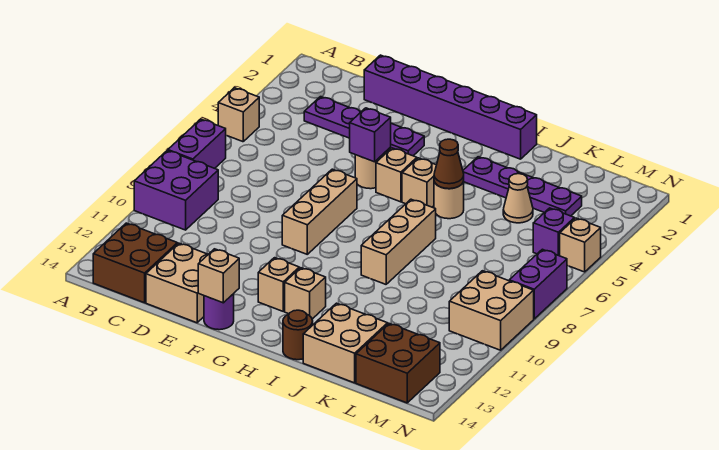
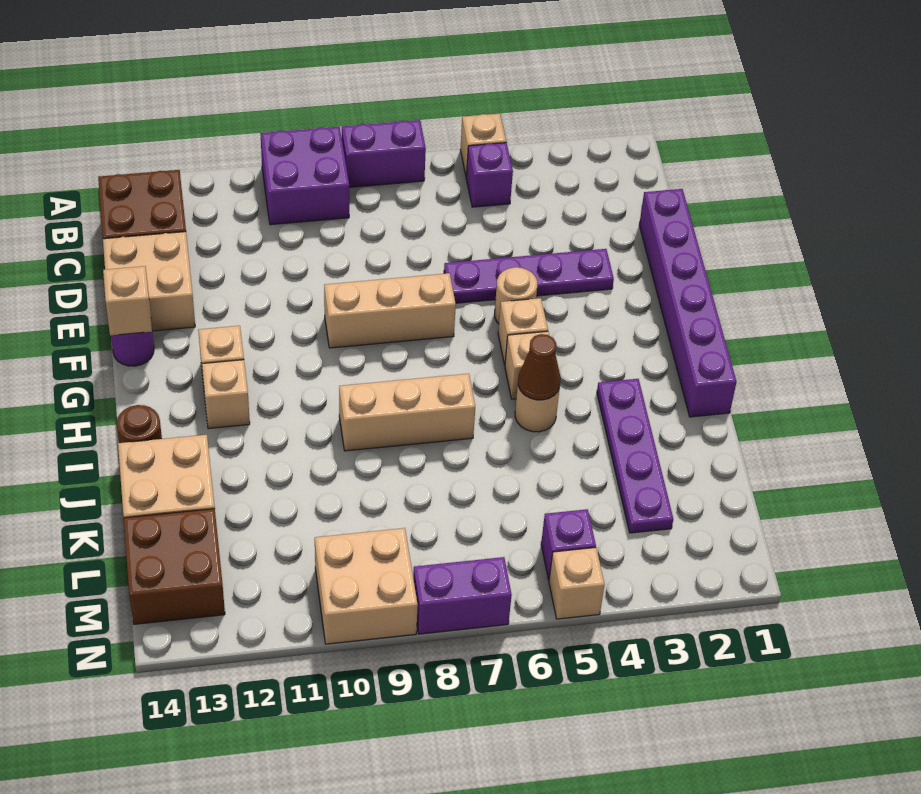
purple plate C3:F3 level 1 -> purple plate E3:E6 level 1
purple brick F5 level 2 -> purple brick B5 level 1
tan cone K4 level 1 -> none

